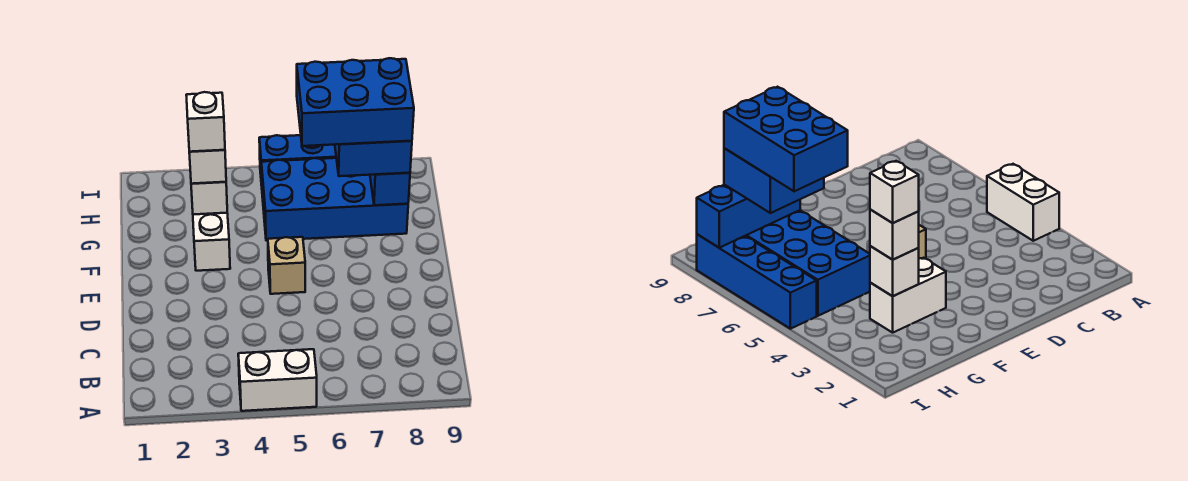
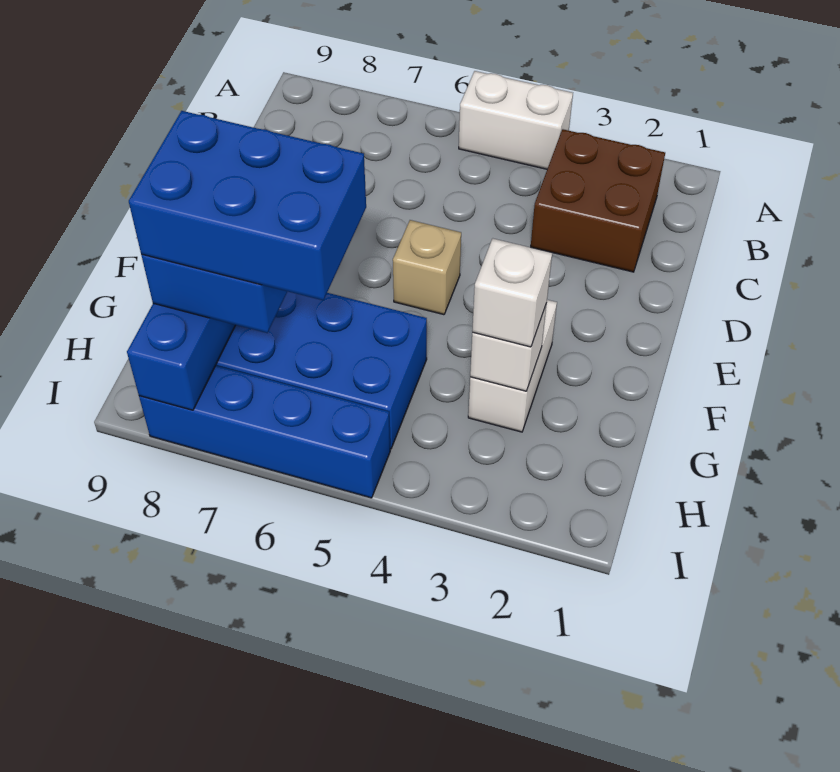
none -> brown brick B2:C3 level 1
white brick G3 level 4 -> none

